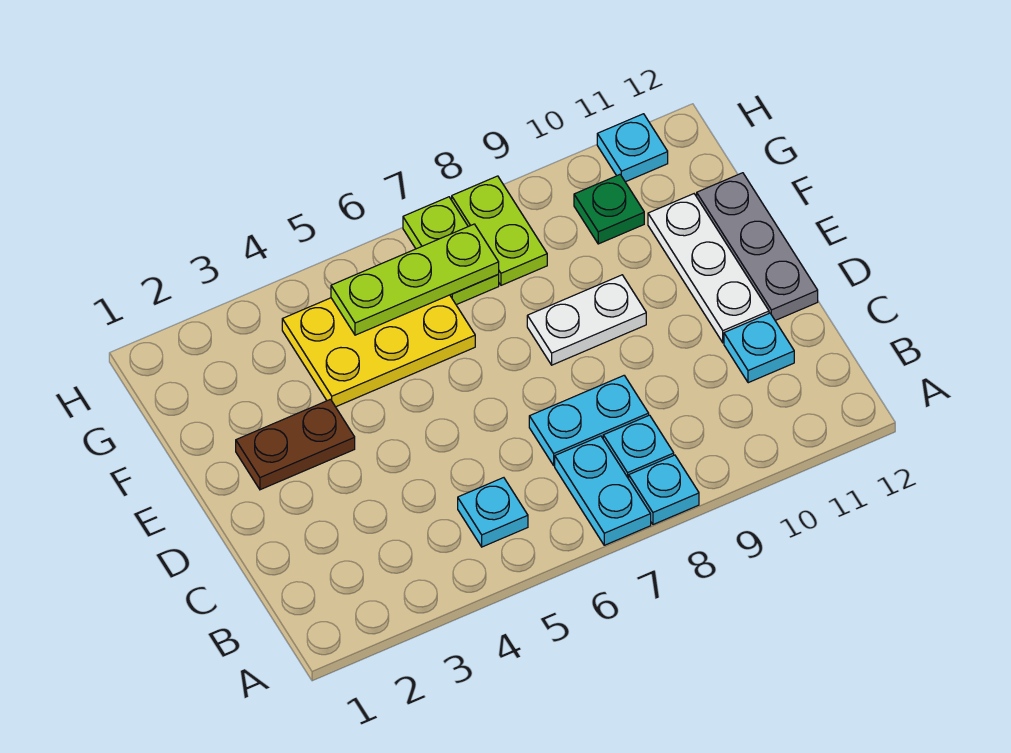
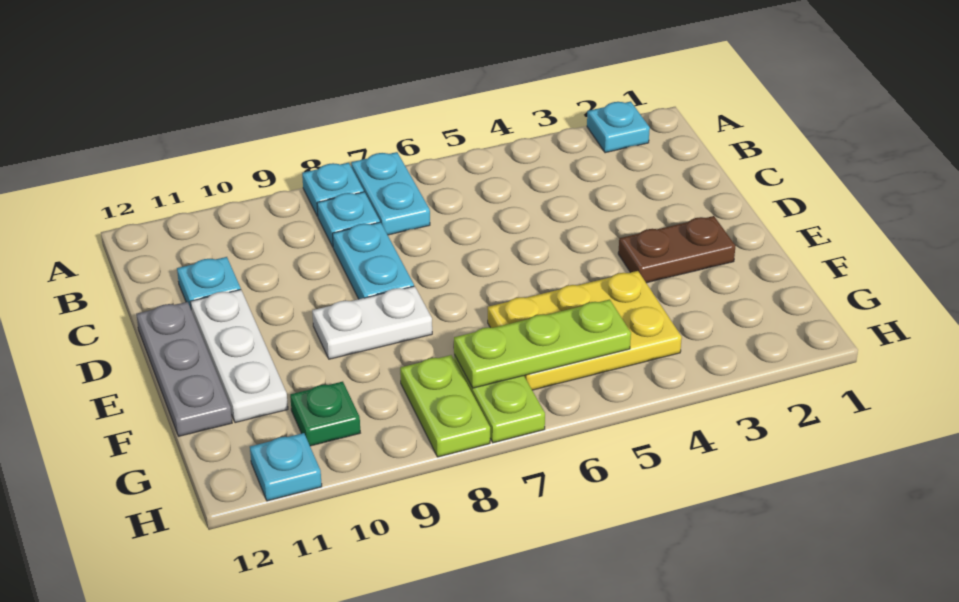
cyan plate B5 level 1 -> cyan plate A2 level 1
cyan plate C7:C8 level 1 -> cyan plate C8:D8 level 1

